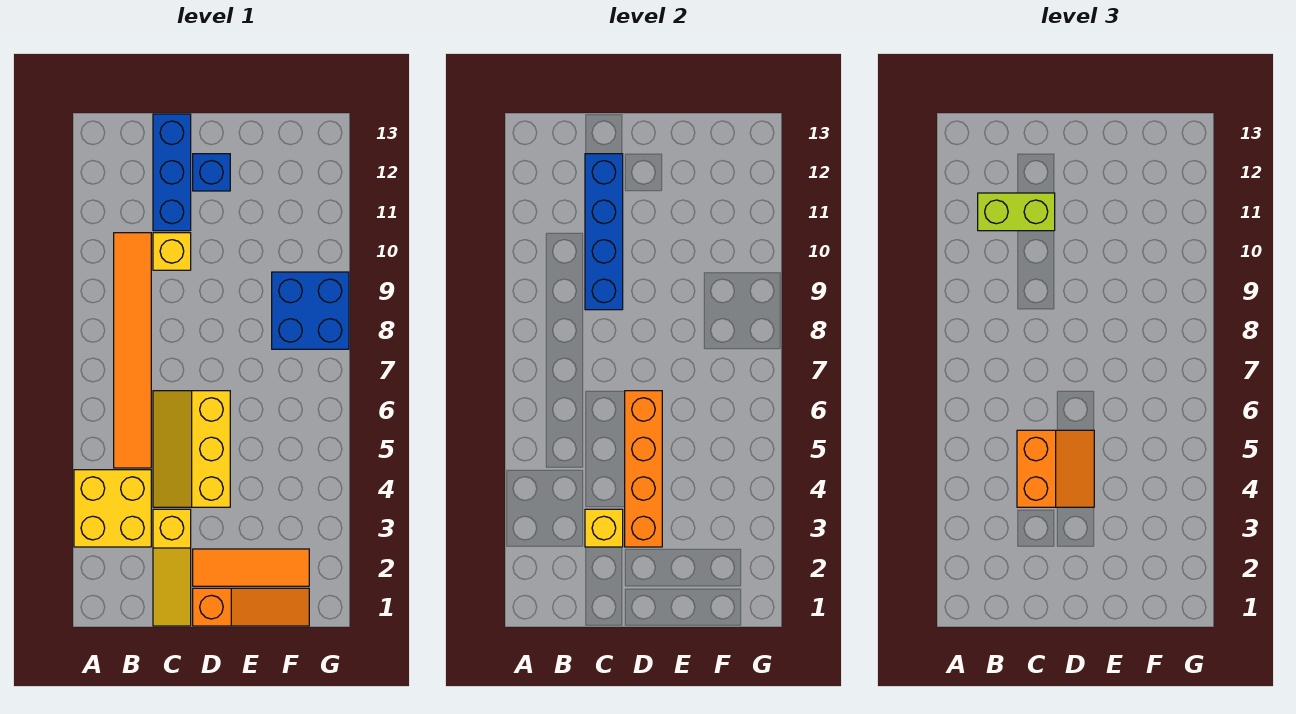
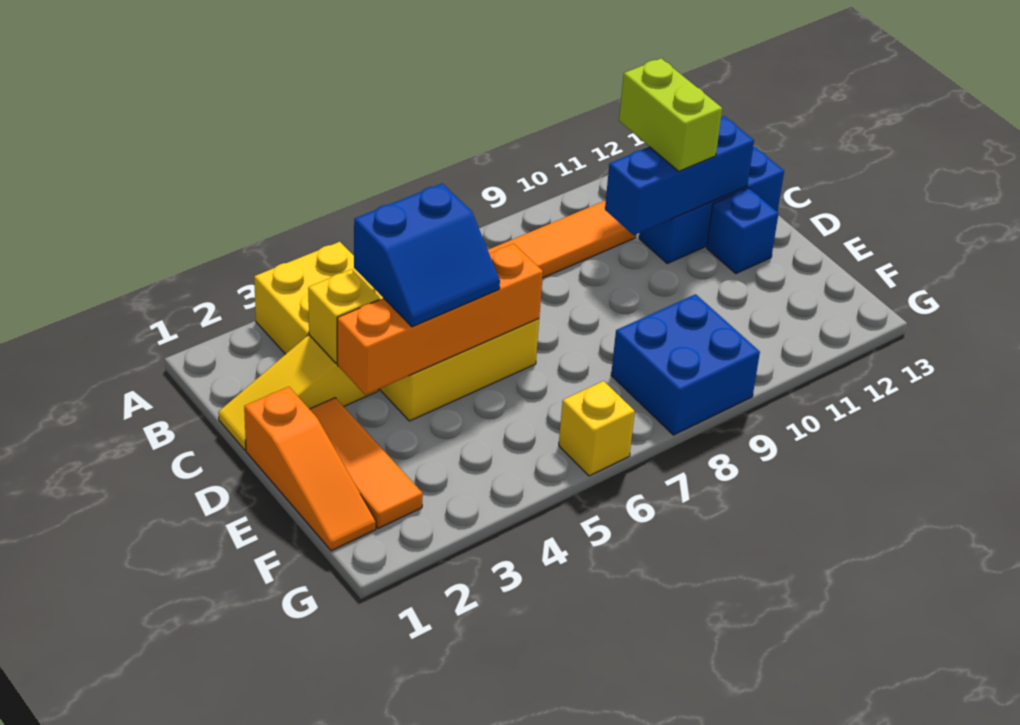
orange slope C4:D5 level 3 top C -> blue slope C4:D5 level 3 top C
blue brick C9:C12 level 2 -> blue brick C10:C12 level 2
yellow brick C10 level 1 -> yellow brick G6 level 1

